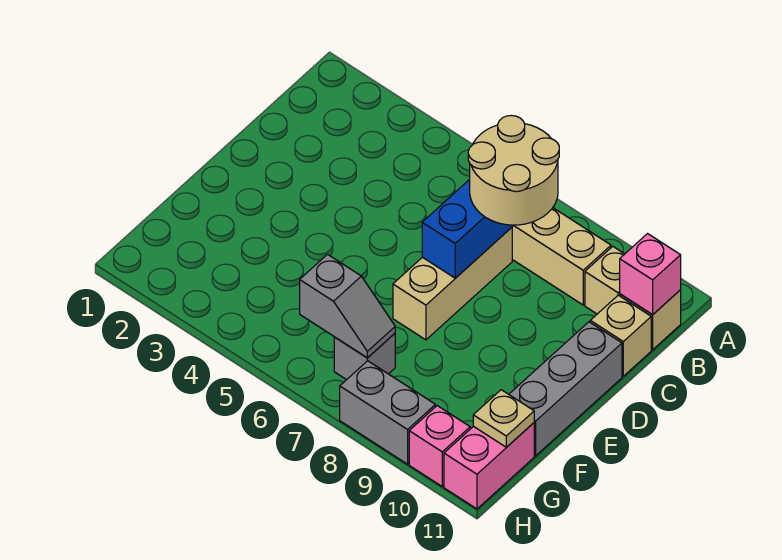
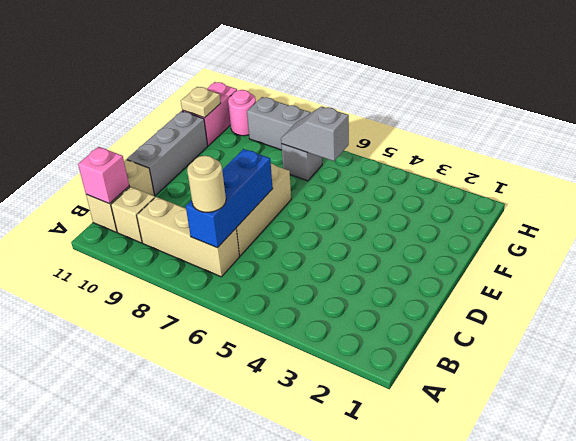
tan round brick B7:C8 level 3 -> tan round brick B7 level 3
pink brick H10 level 1 -> pink round brick H10 level 1

